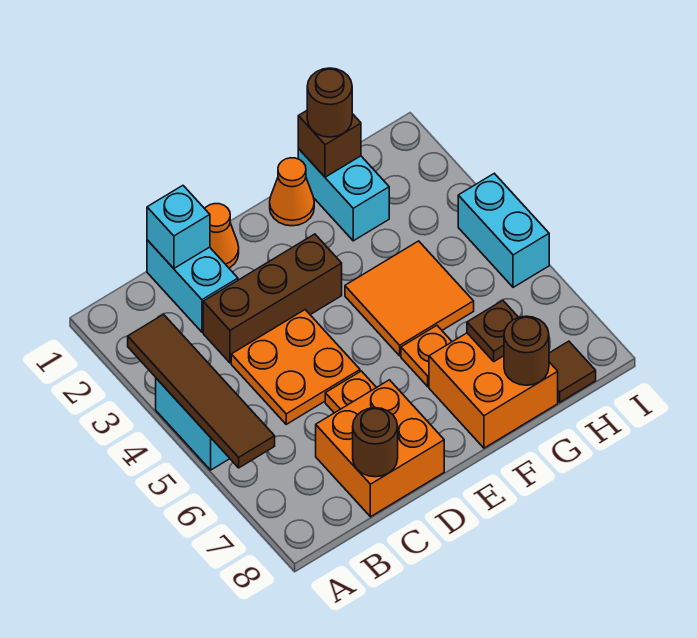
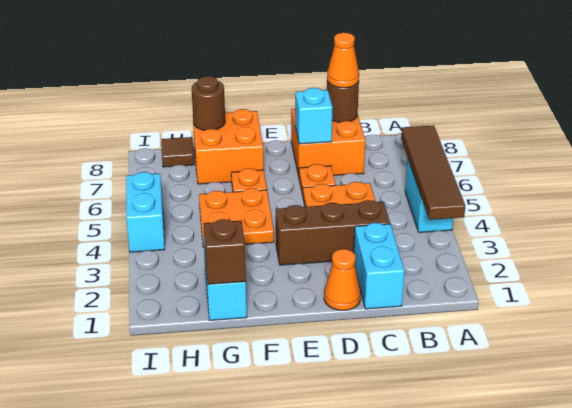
cyan brick C1 level 2 -> cyan brick D7 level 2
orange cone F1 level 1 -> orange cone C8 level 3
orange tile F4:G5 level 1 -> orange plate F4:G5 level 1
brown round brick G1 level 3 -> none
brown plate G7 level 2 -> none

